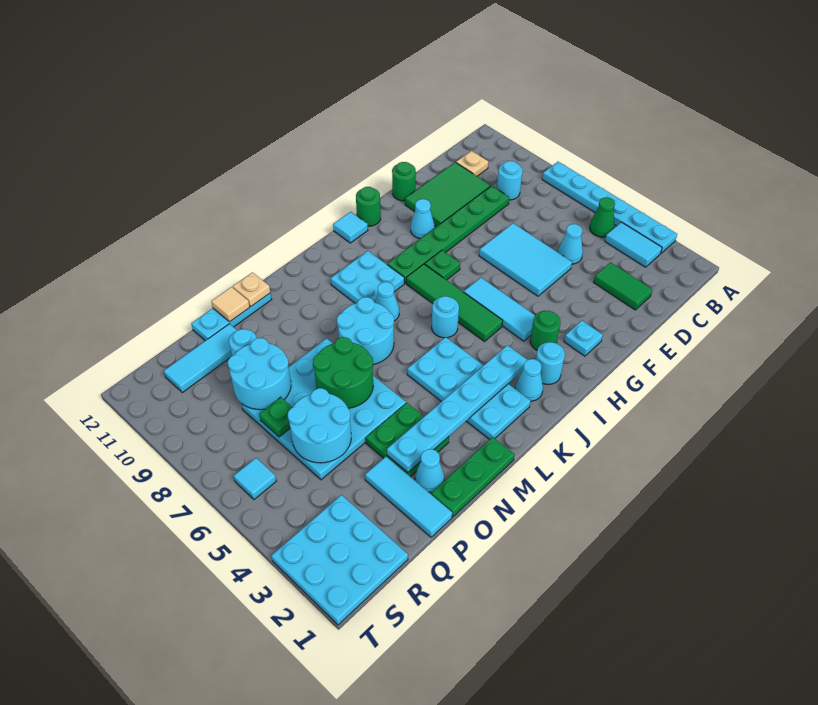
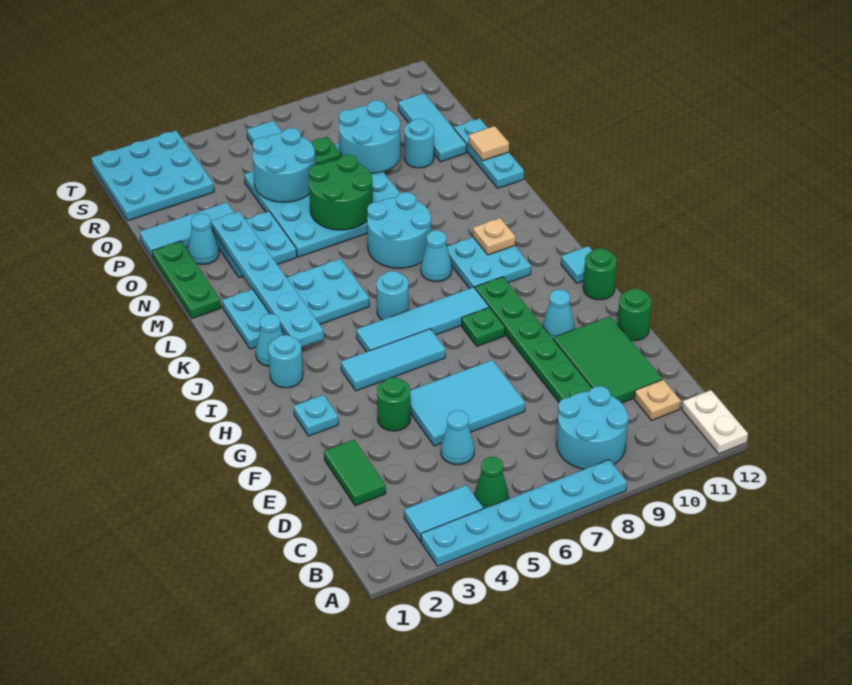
none -> white plate A12:B12 level 1
cyan round brick C9 level 1 -> cyan round brick B8:C9 level 1
green tile D2:D3 level 1 -> green tile D2:E2 level 1
green round brick H3 level 1 -> green round brick F4 level 1
green tile I5:I8 level 1 -> cyan tile I5:I8 level 1
green plate N3:O4 level 1 -> cyan plate N3:O4 level 1
tan plate N12 level 2 -> tan plate K10 level 2

